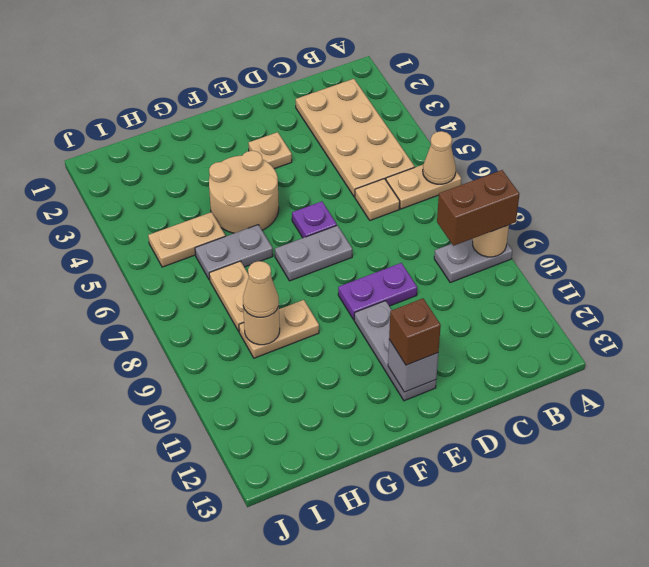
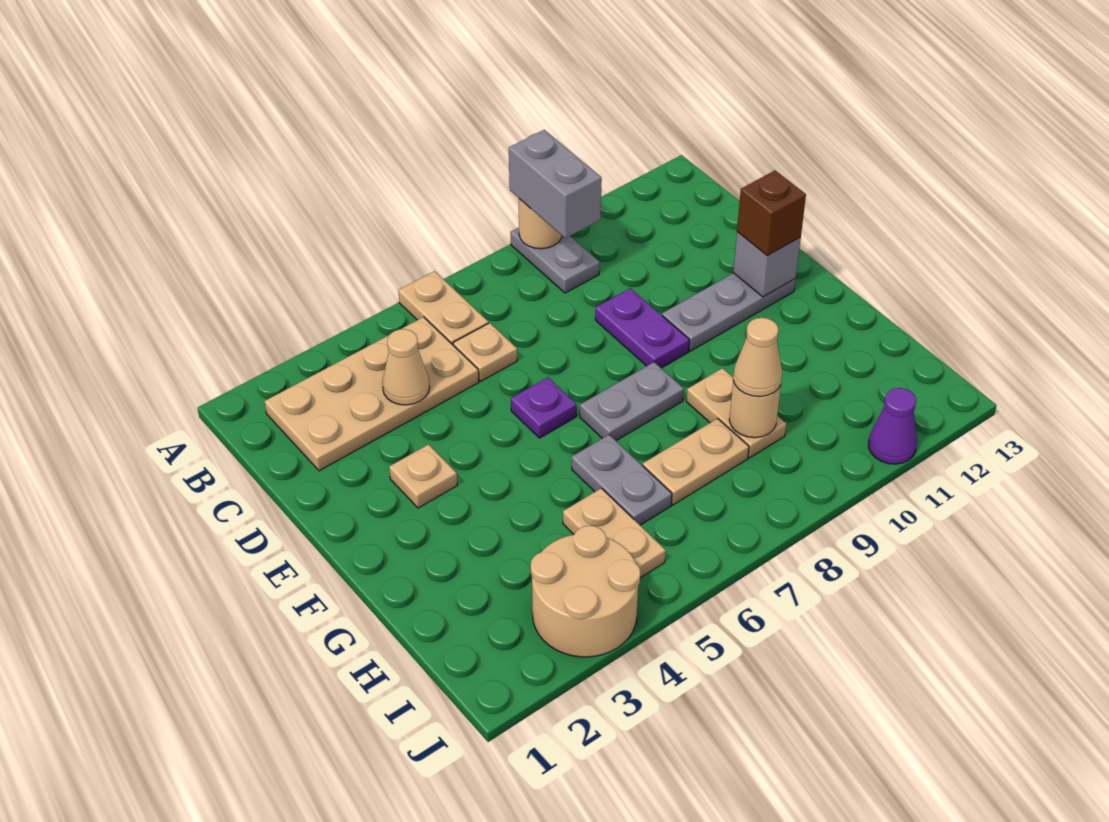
tan cone A6 level 2 -> tan cone C4 level 2
brown brick A9:B9 level 3 -> grey brick A9:B9 level 3
grey plate E7:F7 level 1 -> grey plate F7:F8 level 1
tan round brick F4:G5 level 1 -> tan round brick I3:J4 level 1
none -> purple cone J11 level 1

